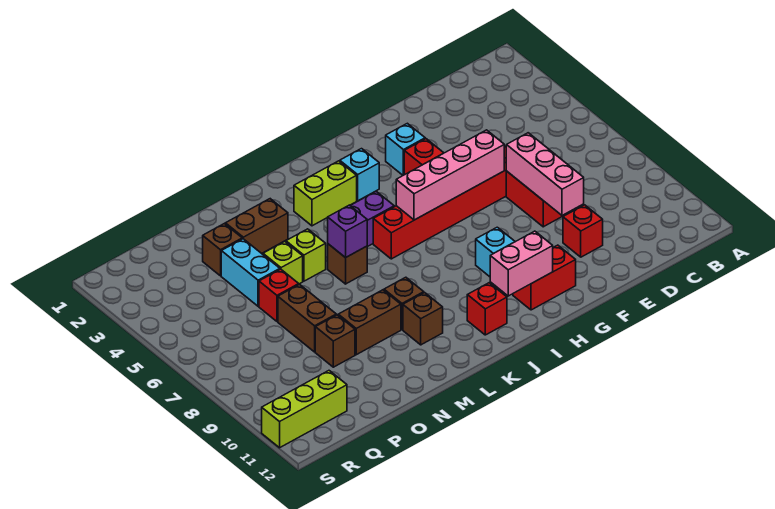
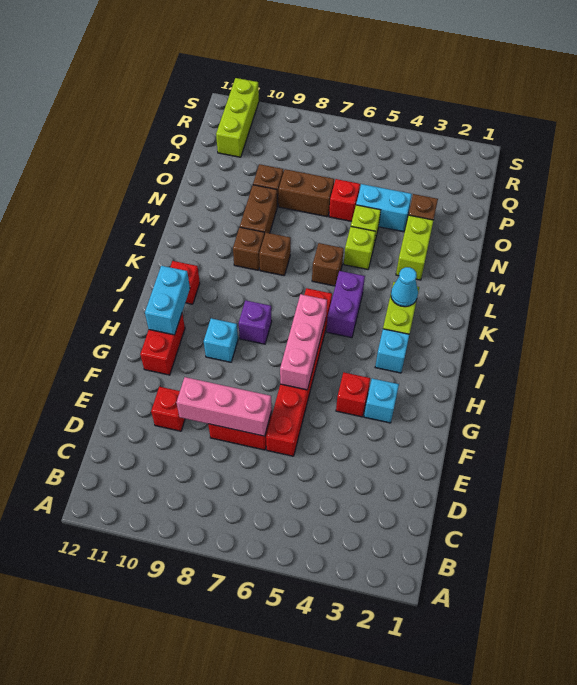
pink brick F6:I6 level 2 -> pink brick G6:I6 level 2
pink brick H11:I11 level 2 -> cyan brick H11:I11 level 2
none -> cyan cone K3 level 2
purple brick L6 level 2 -> purple brick I8 level 1
brown brick L10 level 1 -> brown brick L8 level 1
brown brick M3:N3 level 1 -> lime brick M3:N3 level 1

